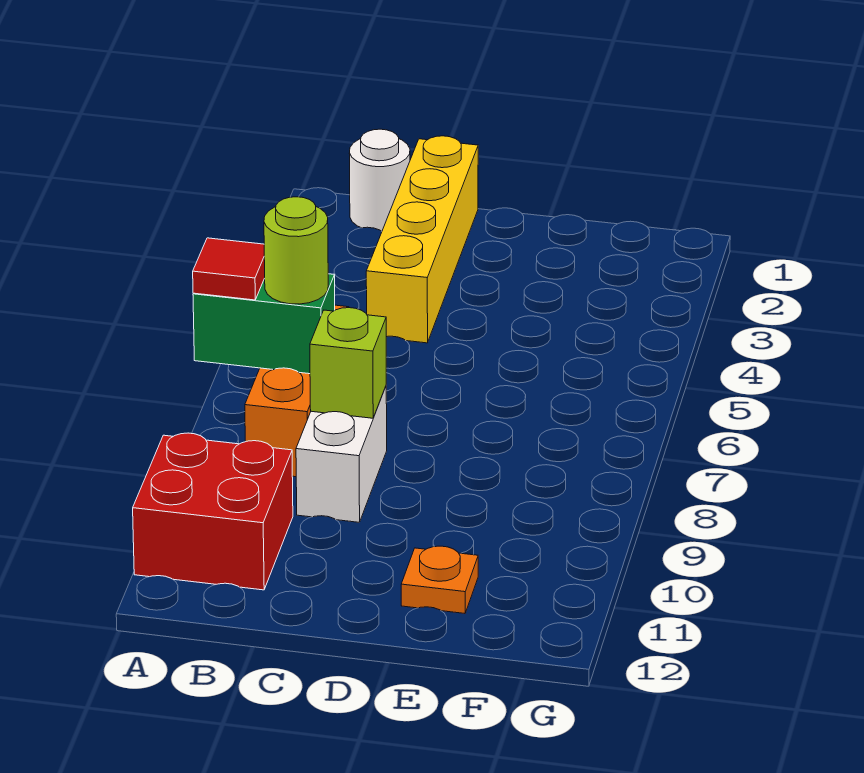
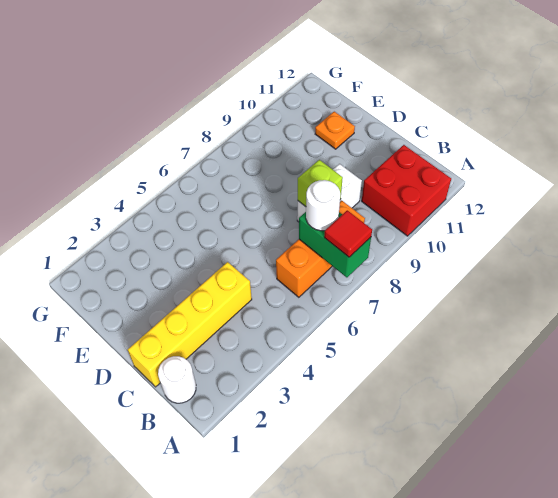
lime round brick B7 level 3 -> white round brick B7 level 3

